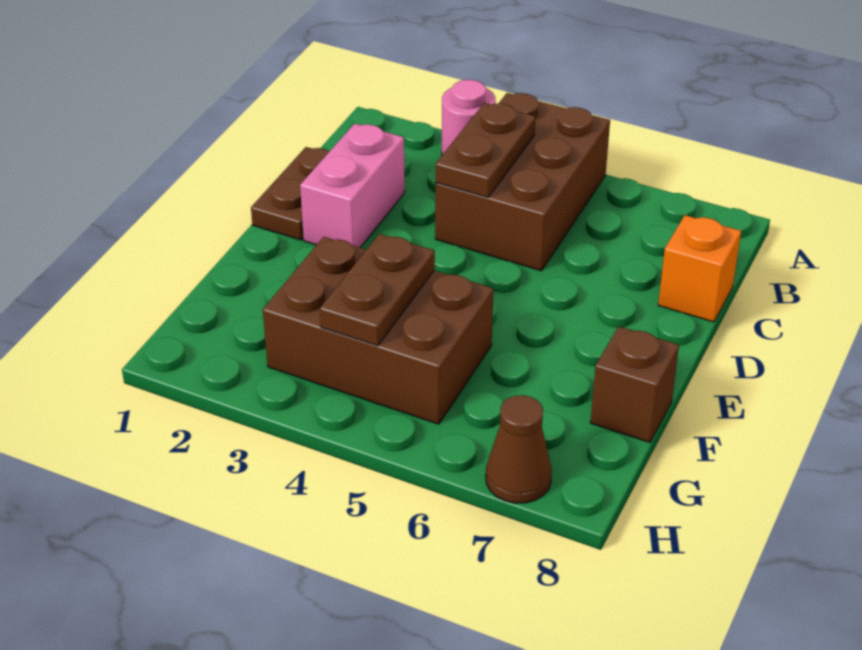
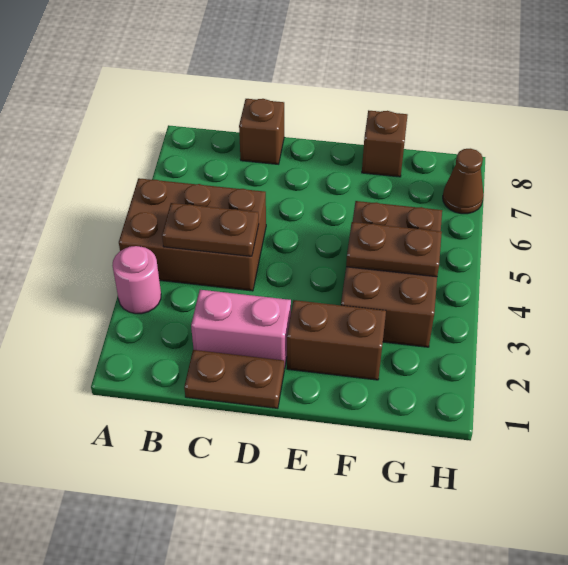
orange brick C8 level 1 -> brown brick C8 level 1
none -> brown brick E2:F2 level 1

